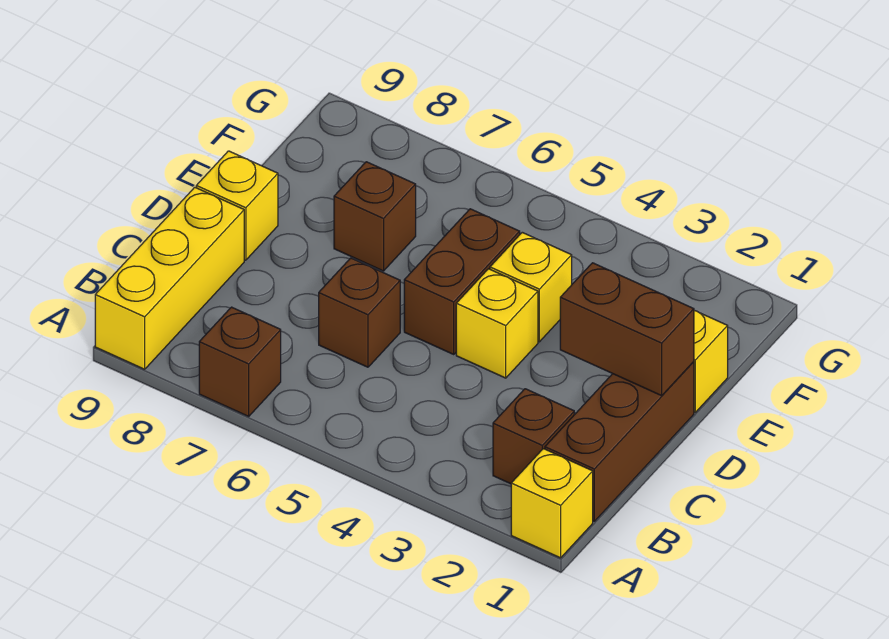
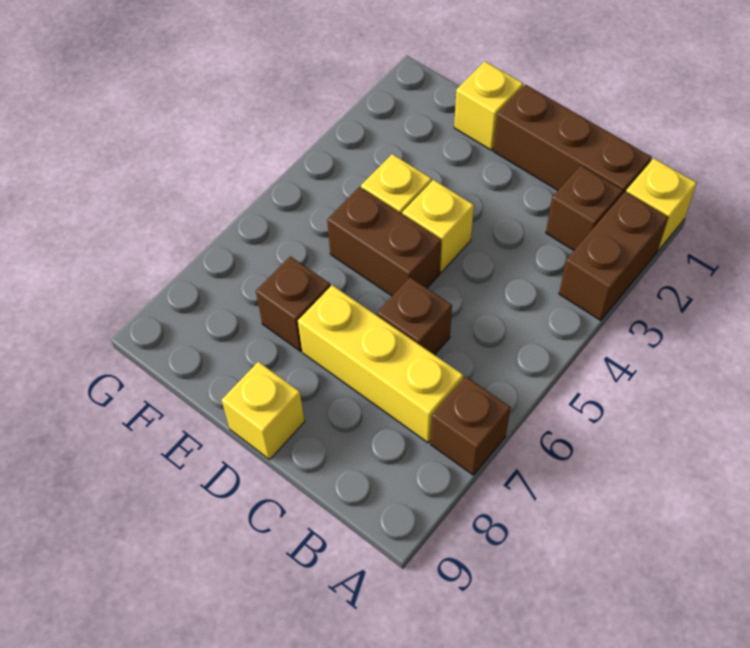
yellow brick A9:C9 level 1 -> yellow brick B7:D7 level 1
brown brick D1:D2 level 2 -> brown brick A2:A3 level 1

